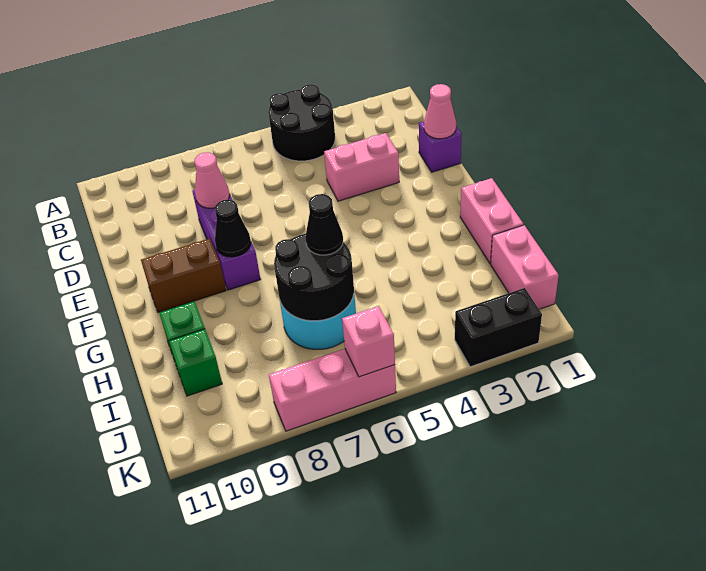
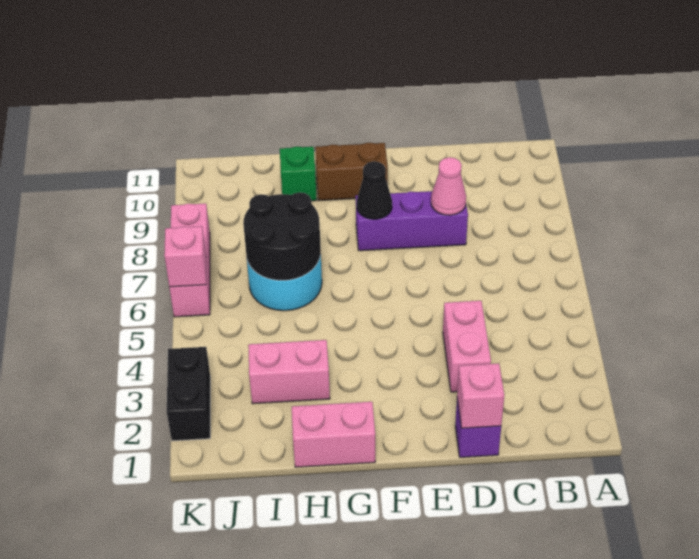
black round brick A4:B5 level 1 -> none
pink cone D1 level 2 -> pink brick D1 level 2
brown brick F9:F10 level 1 -> brown brick F10:G10 level 1
black cone H6 level 3 -> none
pink brick I1:J1 level 1 -> pink brick H3:I3 level 1
green brick I10 level 1 -> none

